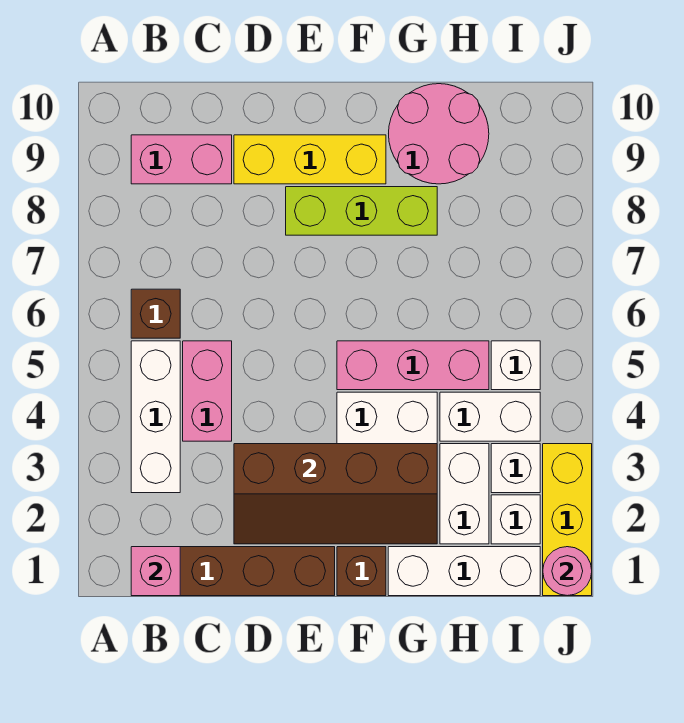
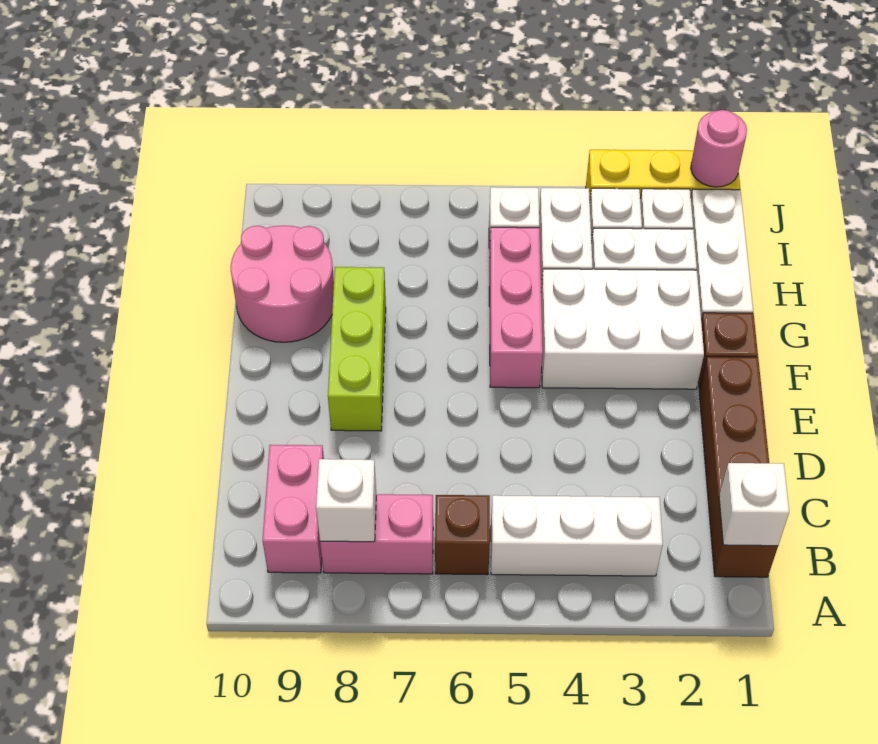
pink brick B1 level 2 -> white brick B1 level 2
none -> white brick B8 level 2
pink brick C4:C5 level 1 -> pink brick B7:B8 level 1
brown slope D2:G3 level 2 top 3 -> none
yellow brick D9:F9 level 1 -> none

